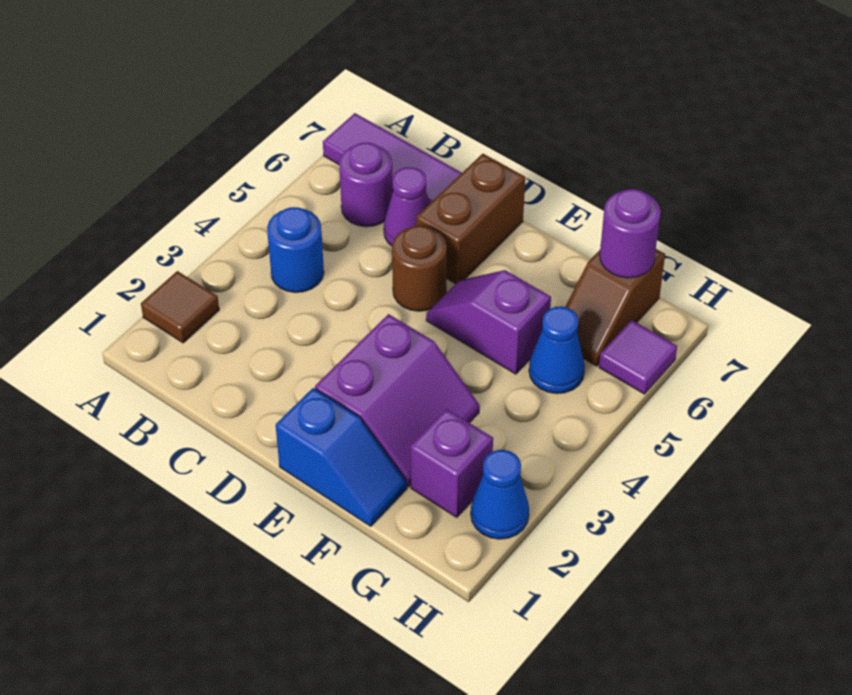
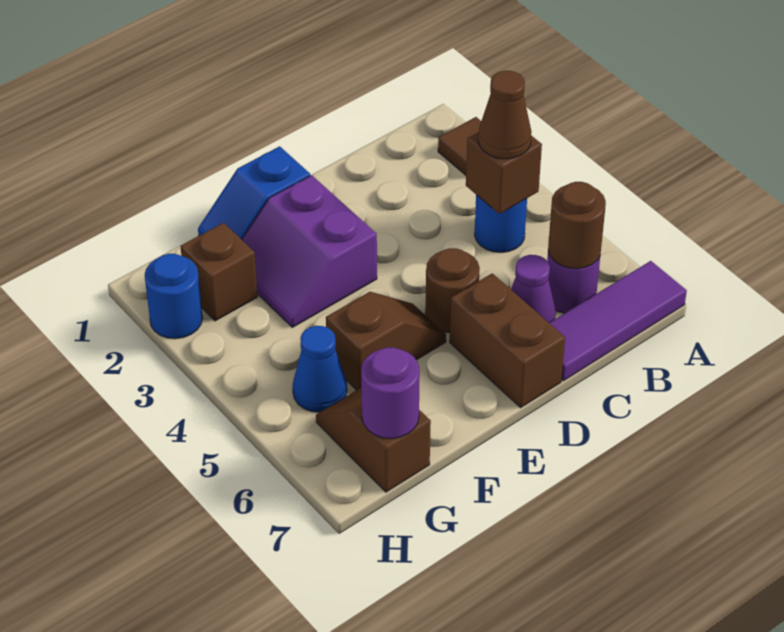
none -> brown brick B4 level 2
none -> brown cone B4 level 3
none -> brown round brick B6 level 2
purple slope E5:F5 level 1 top F -> brown slope E5:F5 level 1 top F
purple brick G2 level 1 -> brown brick G2 level 1
blue cone H2 level 1 -> blue round brick H2 level 1
purple tile H6 level 1 -> none

